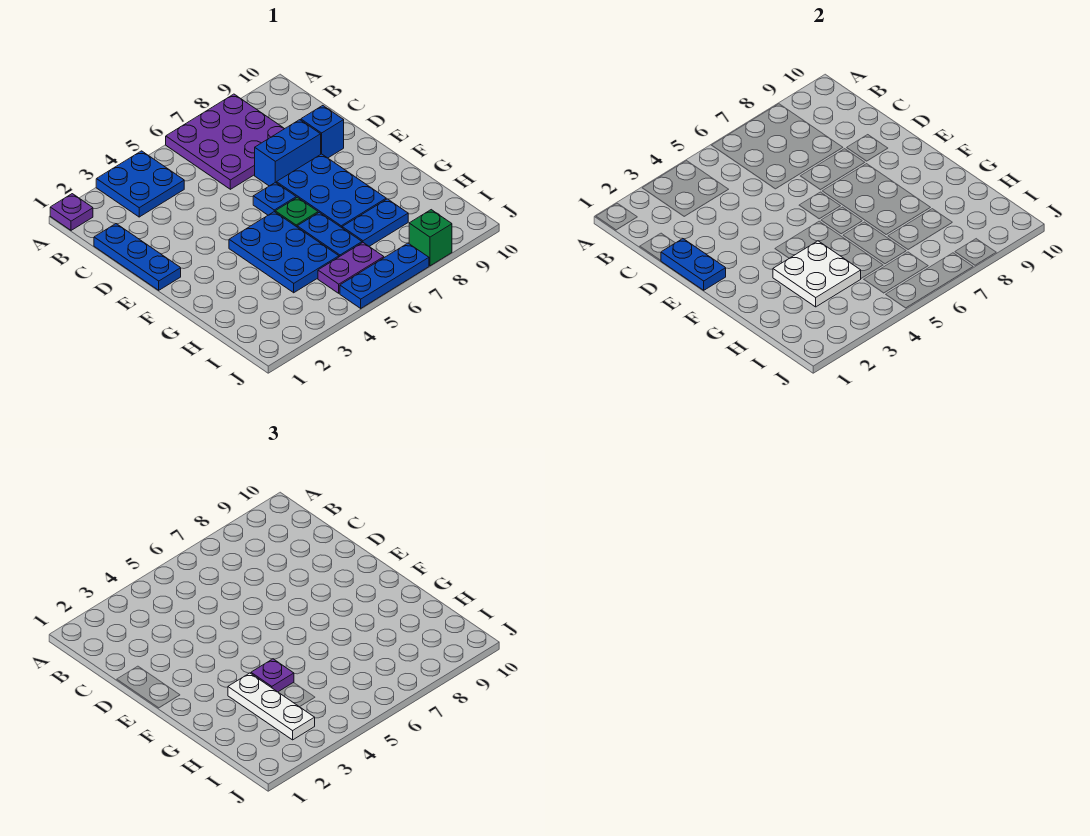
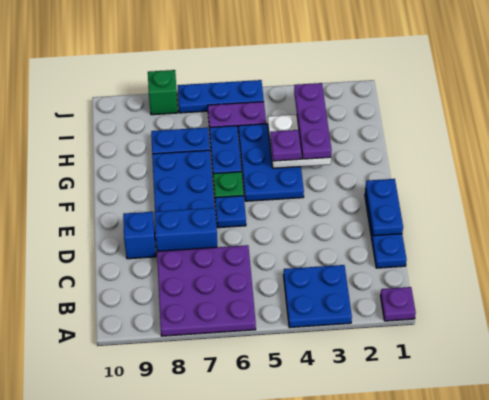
white plate G3:I3 level 3 -> purple plate G3:I3 level 3

